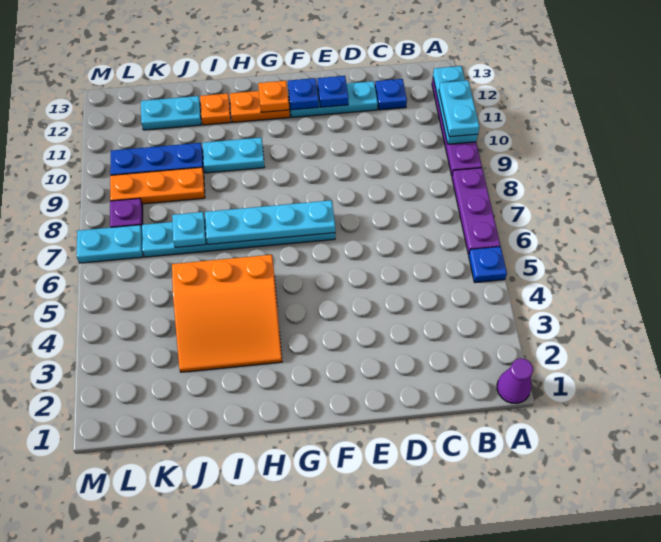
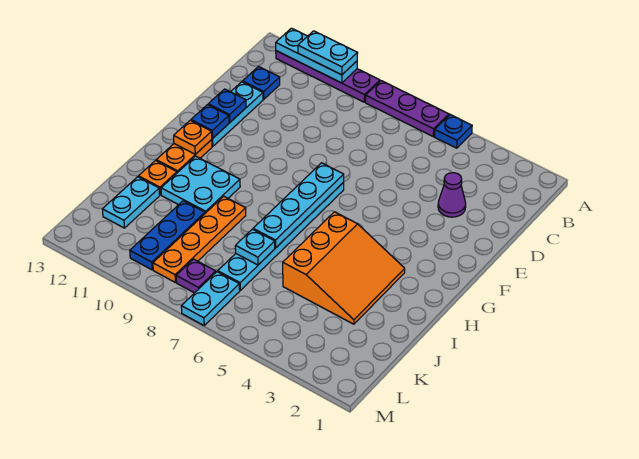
purple cone A1 level 1 -> purple cone D3 level 1
cyan plate H10:I10 level 1 -> cyan plate H10:I11 level 1
orange plate J9:L9 level 1 -> orange plate I9:L9 level 1

